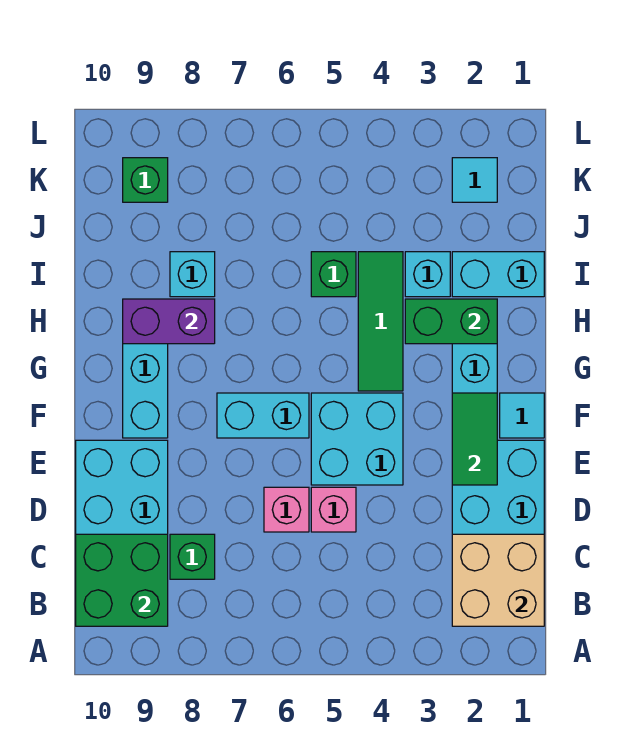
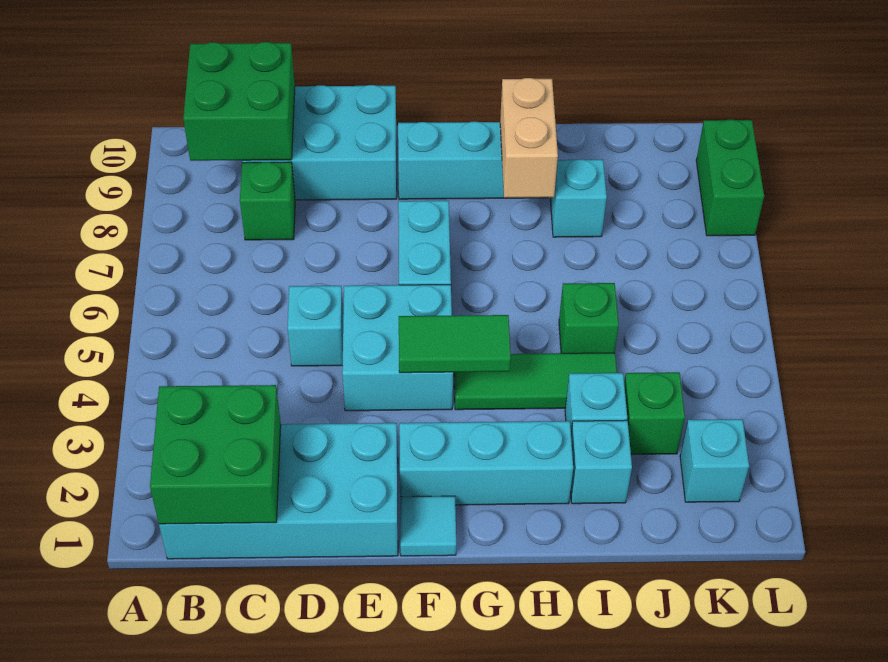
tan brick B1:C2 level 2 -> green brick B1:C2 level 2
pink brick D5 level 1 -> cyan brick D5 level 1
pink brick D6 level 1 -> none
green tile E2:F2 level 2 -> green tile F4:G4 level 2
green brick H2:H3 level 2 -> green brick L8:L9 level 1
purple brick H8:H9 level 2 -> tan brick H8:H9 level 2
cyan brick I1:I2 level 1 -> cyan brick I2 level 1
cyan tile K2 level 1 -> cyan brick K2 level 1
green brick K9 level 1 -> green brick J3 level 1

